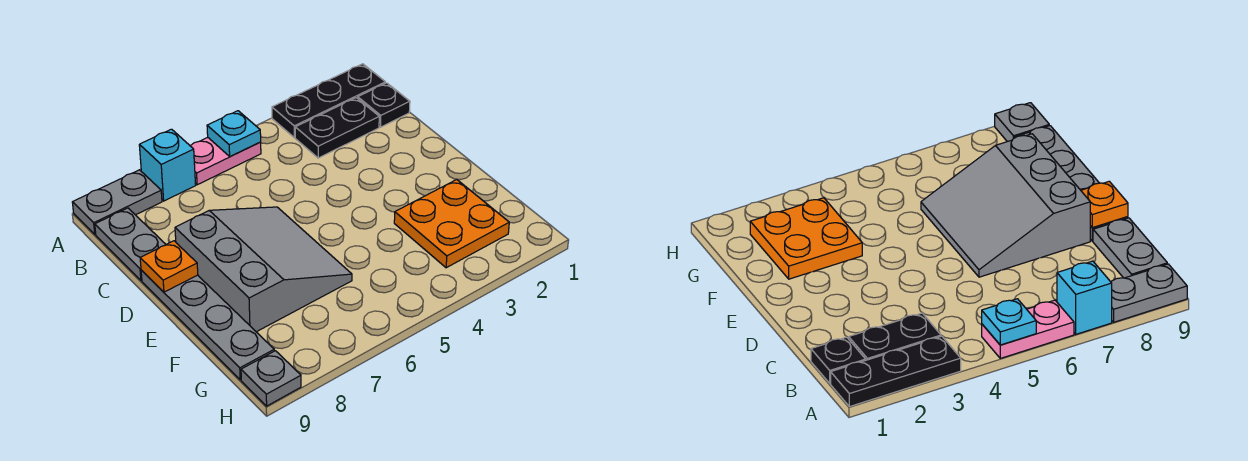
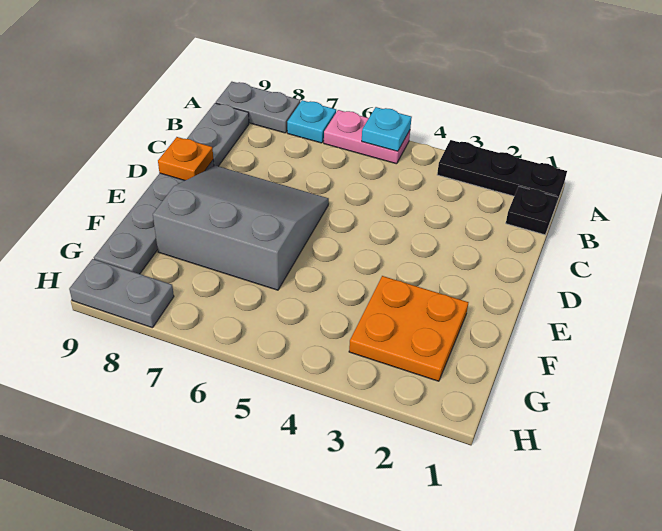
cyan brick A7 level 1 -> cyan plate A7 level 1
black plate B2:B3 level 1 -> none
grey slope D6:F8 level 1 top 8 -> grey slope D6:F8 level 1 top F
grey plate H9 level 1 -> grey plate H8:H9 level 1

